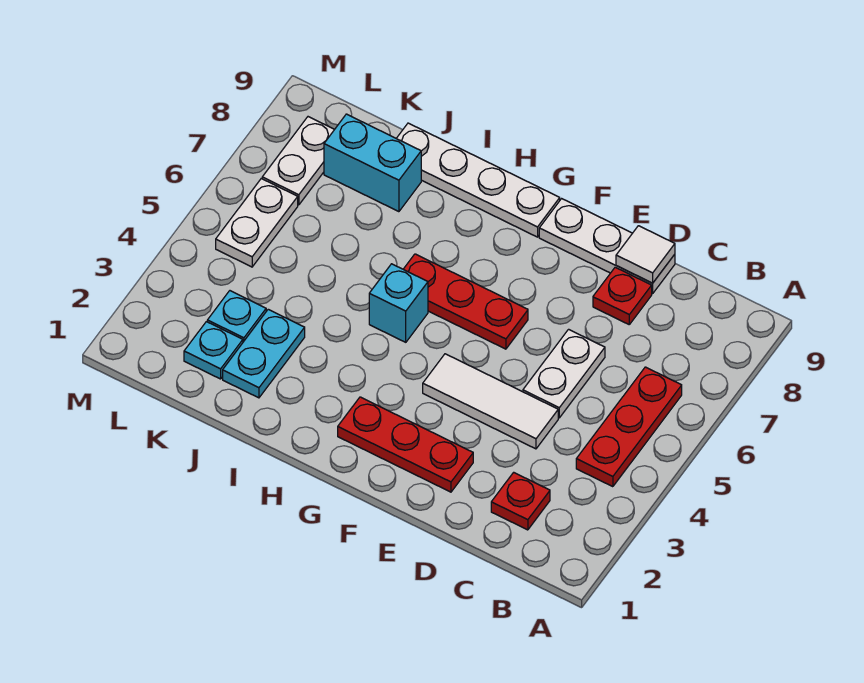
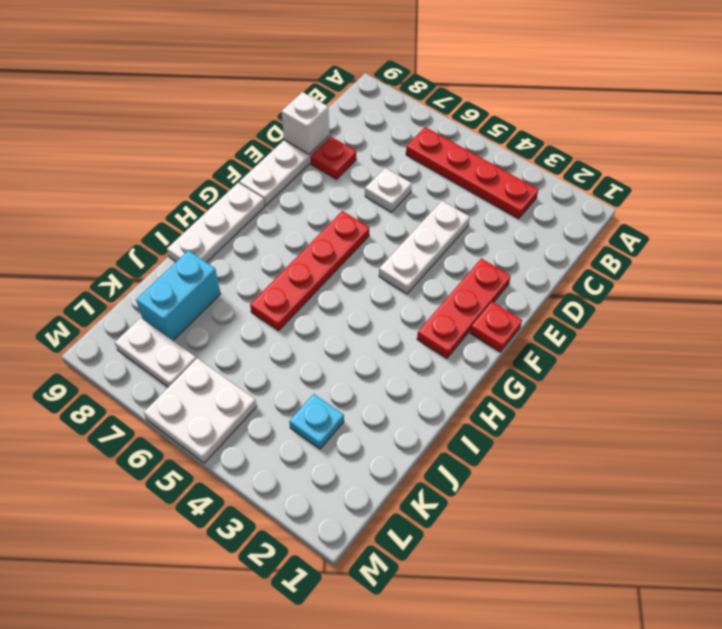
red plate B4:B6 level 1 -> red plate B3:B6 level 1
red plate C2 level 1 -> red plate F1 level 1
white tile D4:F4 level 1 -> white plate D4:F4 level 1
white plate D5:D6 level 1 -> white plate D6 level 1
white tile D9 level 2 -> white brick D9 level 2
red plate F6:H6 level 1 -> red plate F6:I6 level 1
white plate G9:J9 level 1 -> white plate G9:I9 level 1
cyan brick H5 level 1 -> none
cyan plate J2:J3 level 1 -> none
cyan plate K2 level 1 -> none
white plate L5:L6 level 1 -> white plate L5:M6 level 1

